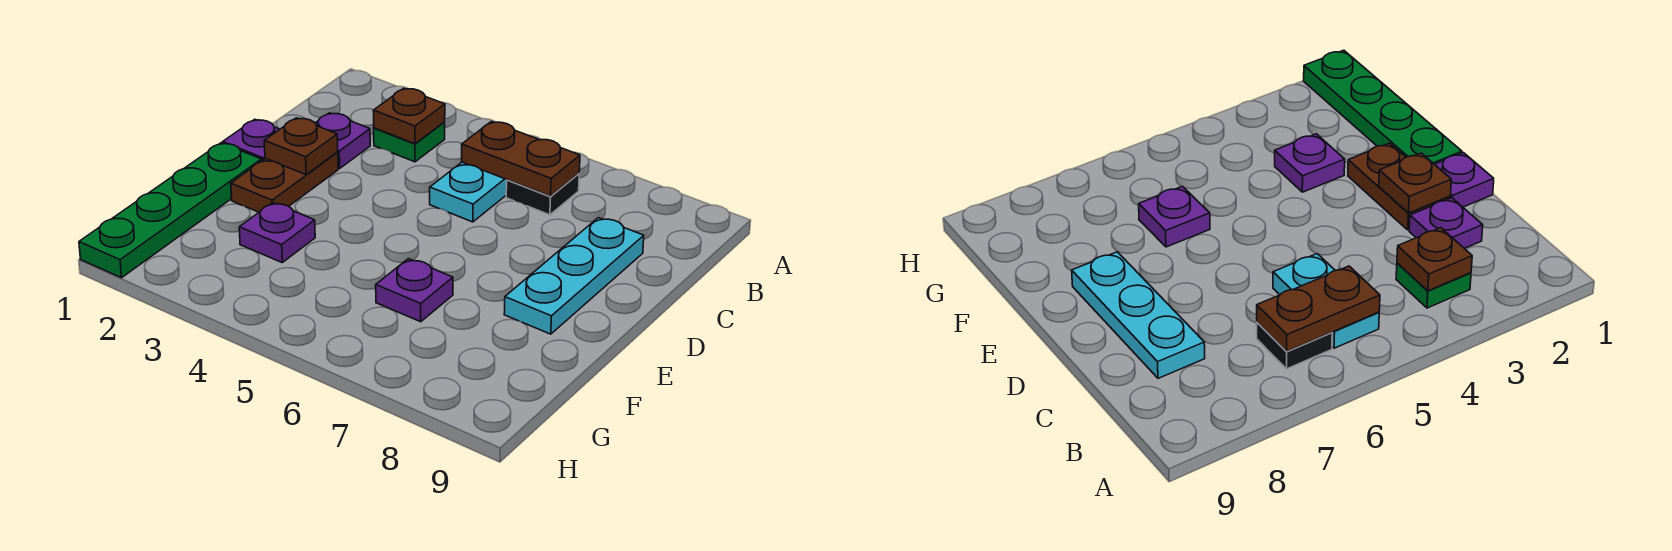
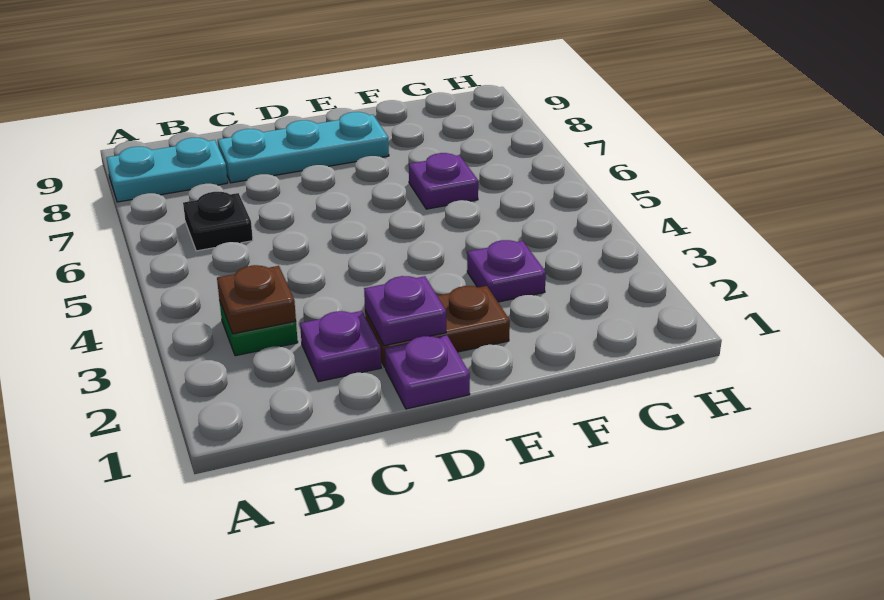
cyan plate B5:C5 level 1 -> cyan plate A8:B8 level 1
brown plate B5:B6 level 2 -> none
brown plate D2 level 2 -> purple plate D2 level 2
green plate E1:H1 level 1 -> none

